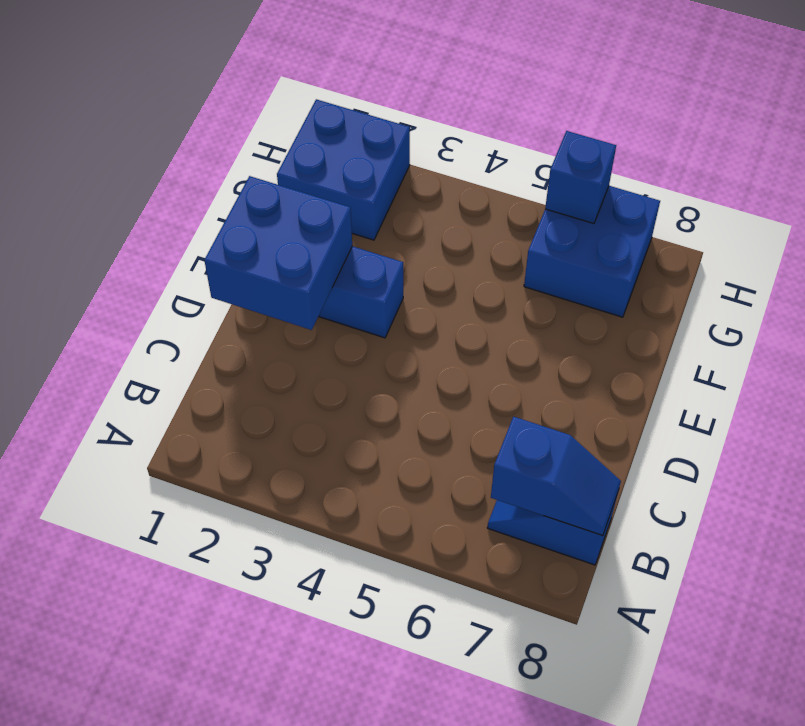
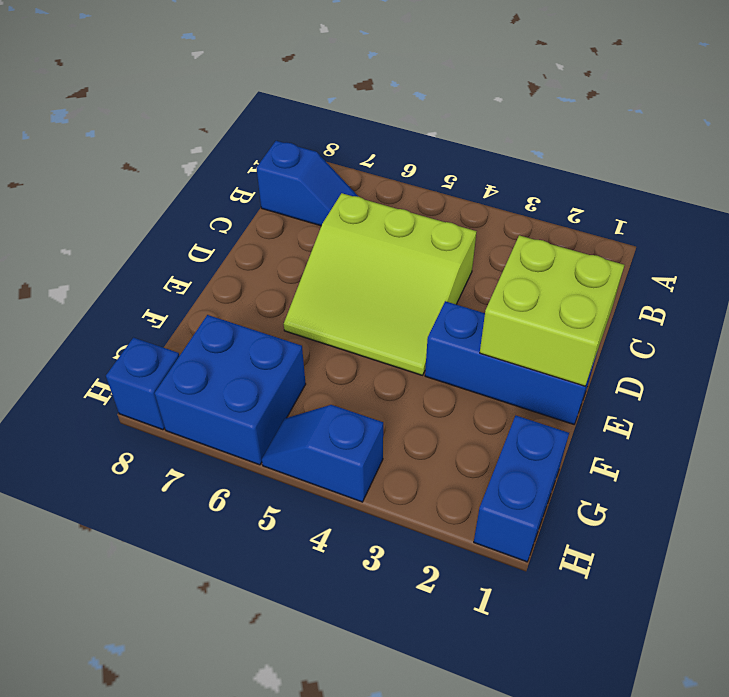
blue slope B7:B8 level 2 top 7 -> blue slope H4:H5 level 1 top 4
none -> lime slope C4:E6 level 1 top C
blue brick D1:E2 level 2 -> lime brick D1:E2 level 2
blue brick G1:H2 level 1 -> blue brick G1:H1 level 1
blue brick H6 level 2 -> blue brick H8 level 1

